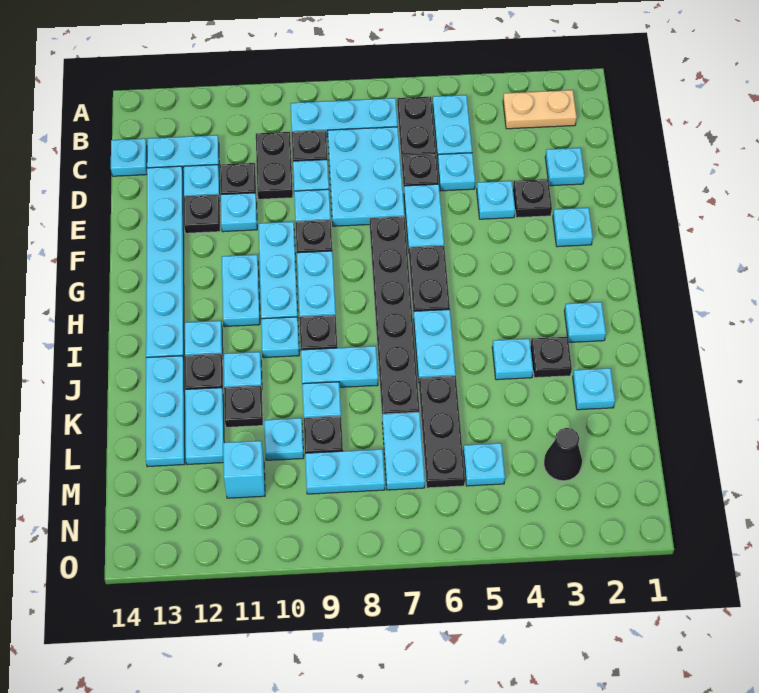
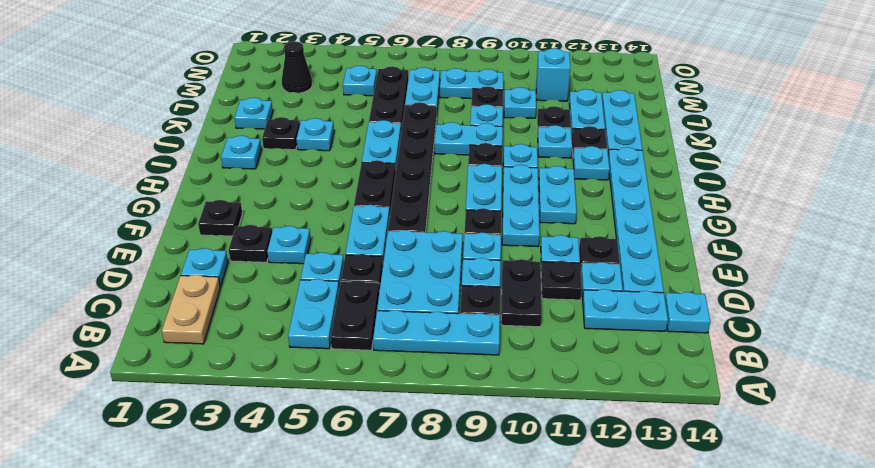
tan plate B2:B3 level 1 -> tan plate B2:C2 level 1
cyan plate F2 level 1 -> black plate F2 level 1

